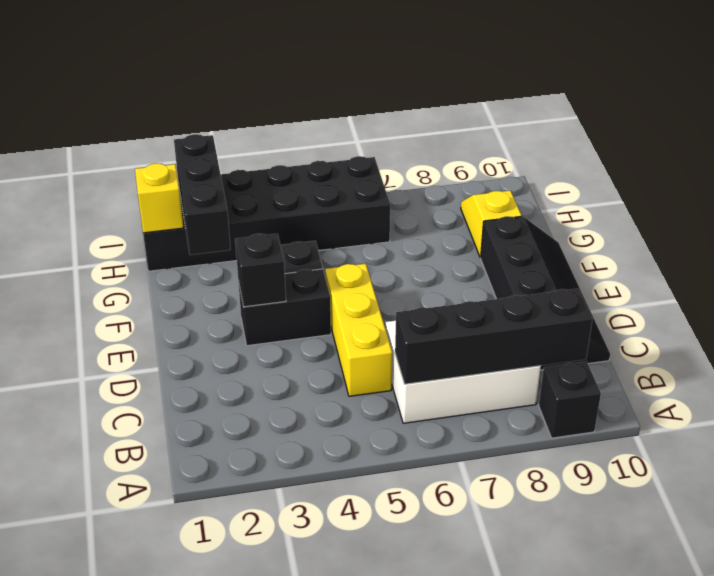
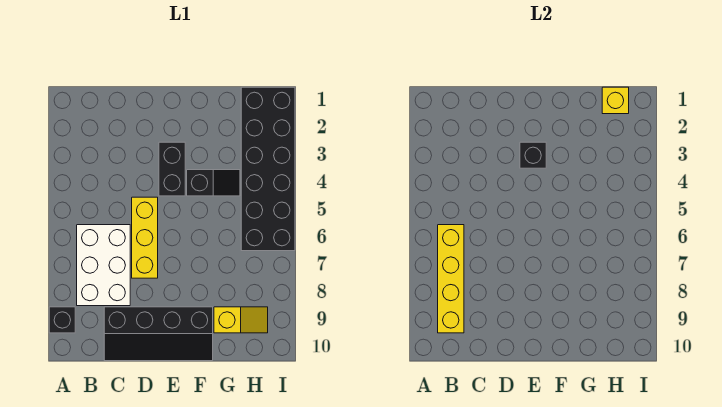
black brick B6:B9 level 2 -> yellow brick B6:B9 level 2
yellow brick C5:E5 level 1 -> yellow brick D5:D7 level 1
black brick G2:I2 level 2 -> none

